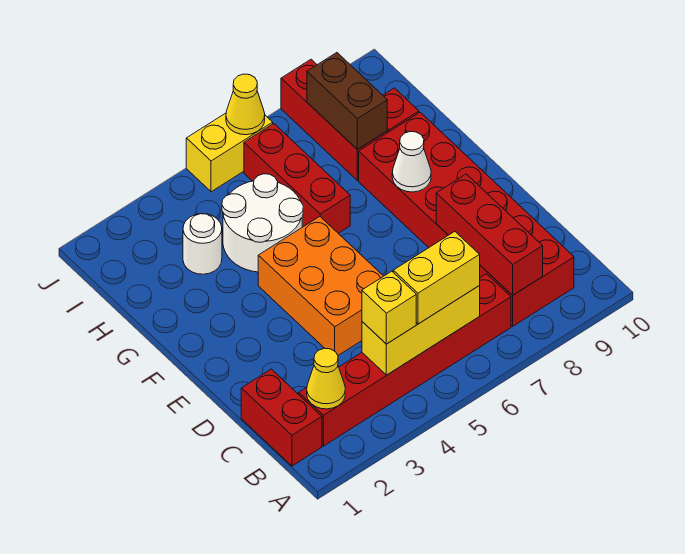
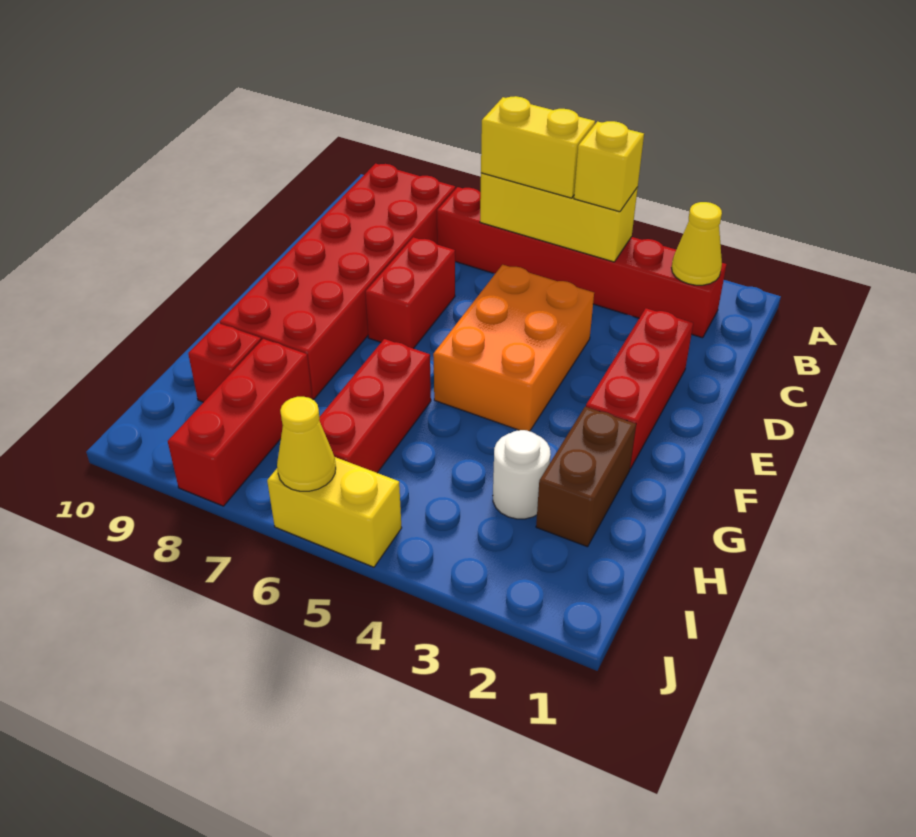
red brick B1:C1 level 1 -> red brick D7:E7 level 1
red brick B8:D8 level 2 -> red brick D2:F2 level 1
white cone F8 level 2 -> none
white round brick G4:H5 level 1 -> none
brown brick H8:I8 level 2 -> brown brick G2:H2 level 1

